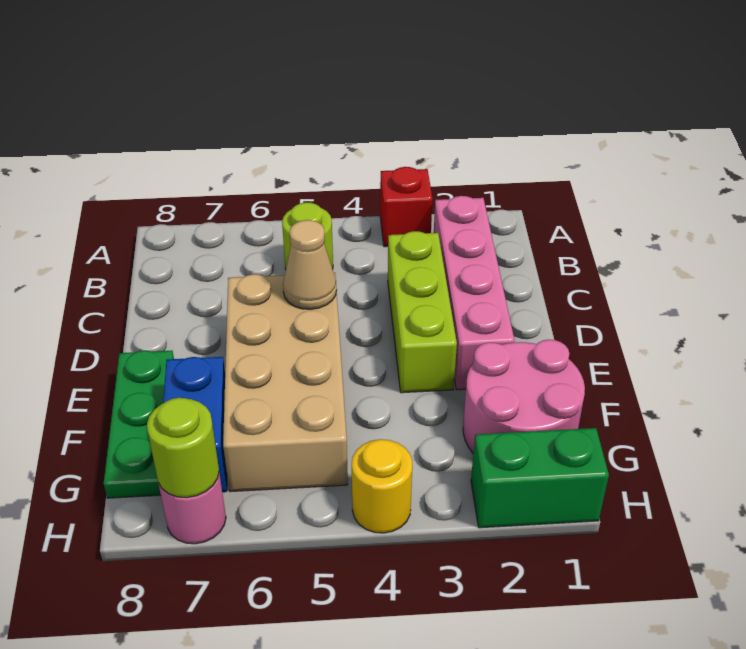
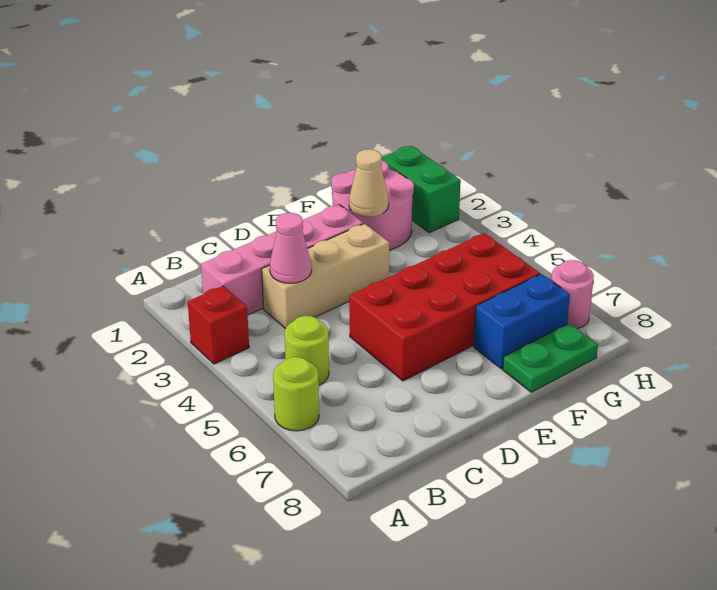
lime brick C3:E3 level 1 -> tan brick C3:E3 level 1
none -> pink cone C3 level 2
tan brick D5:G6 level 1 -> red brick D5:G6 level 1
tan cone D5 level 2 -> tan cone F2 level 2
green plate E8:G8 level 1 -> green plate F8:G8 level 1
yellow round brick H4 level 1 -> none
lime round brick H7 level 2 -> lime round brick A6 level 1

